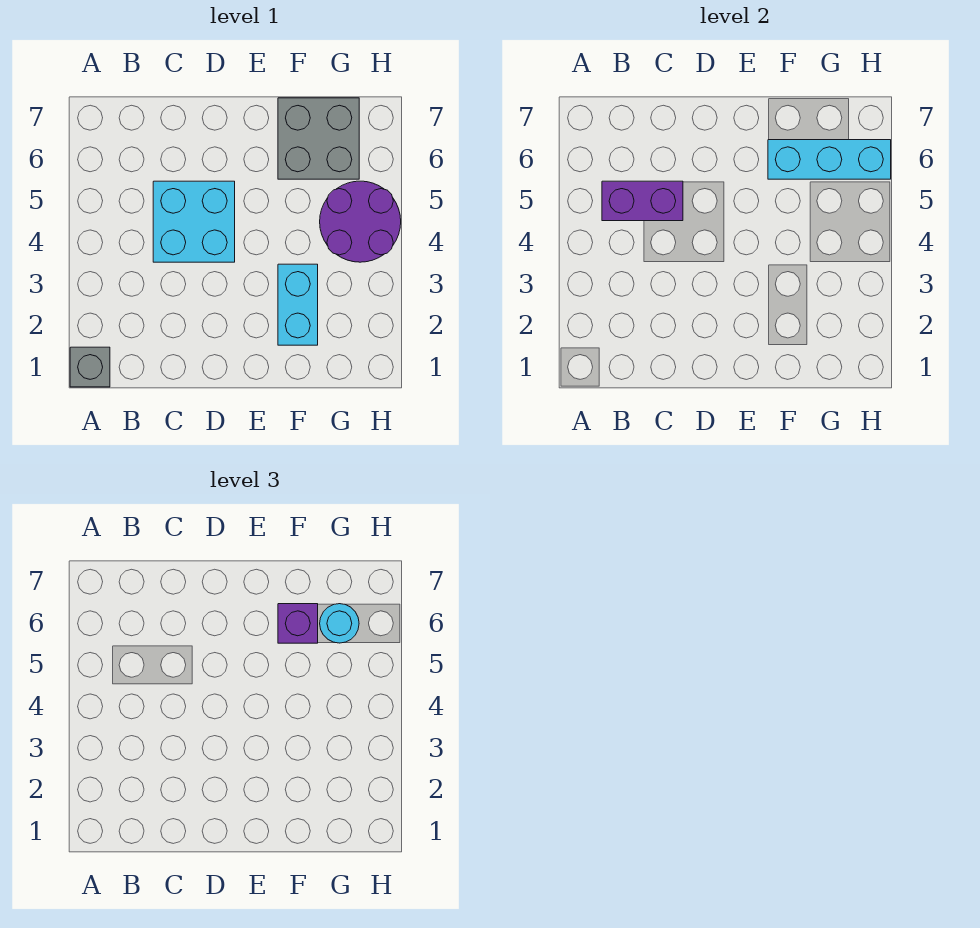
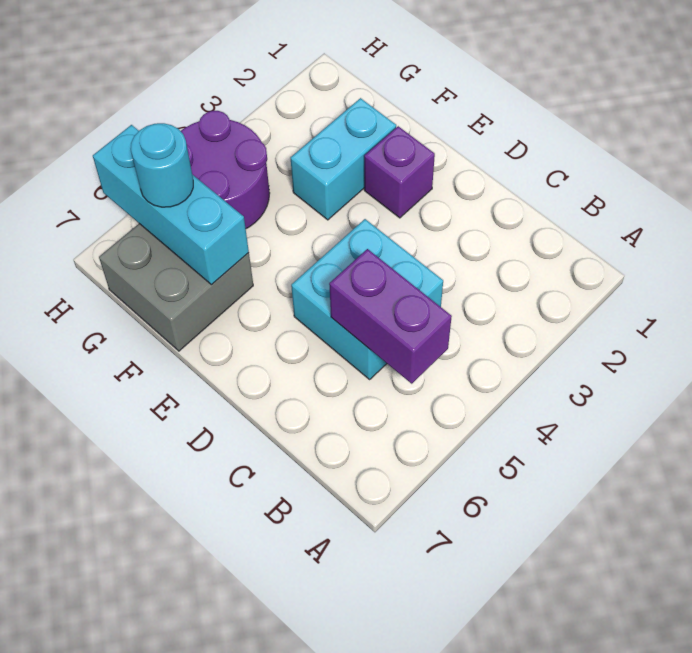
grey brick A1 level 1 -> none
purple brick F6 level 3 -> purple brick E2 level 1

